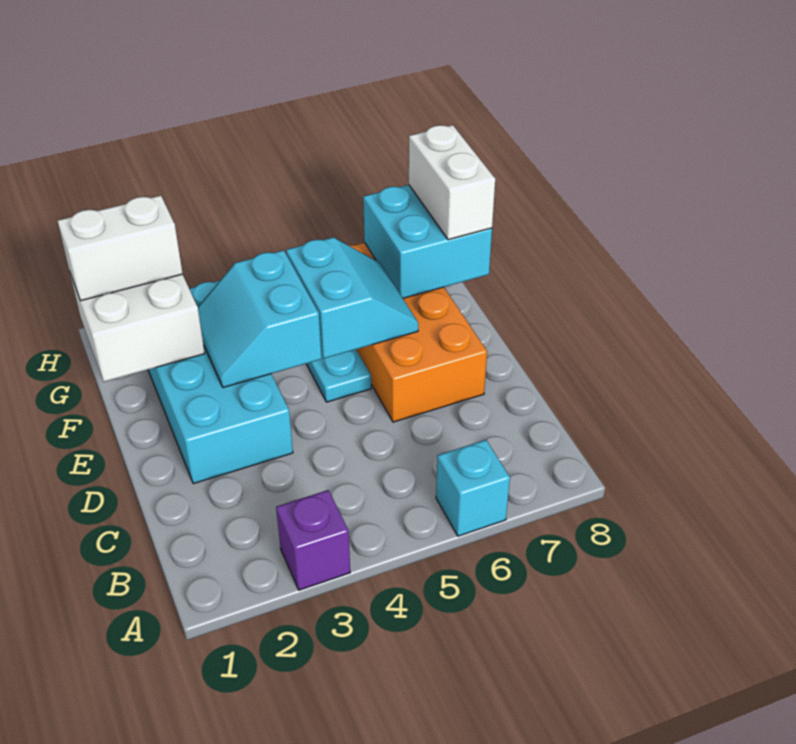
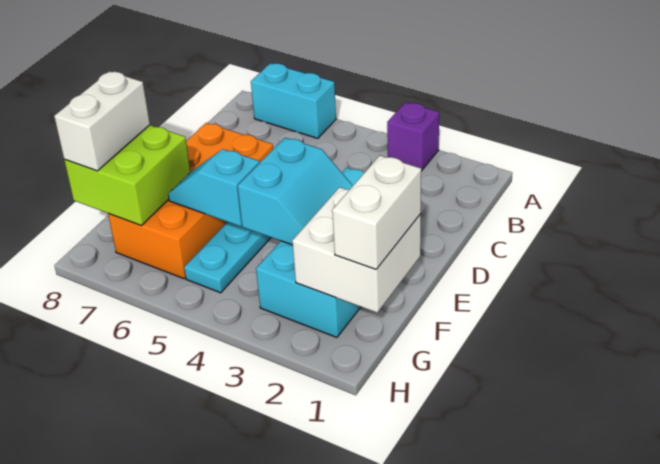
cyan brick A6 level 1 -> cyan brick A6:A7 level 1
cyan slope E5:F6 level 2 top 5 -> cyan slope F5:F6 level 2 top 5
cyan brick F7:G8 level 2 -> lime brick F7:G8 level 2
white brick G1:G2 level 3 -> white brick F1:G1 level 3

